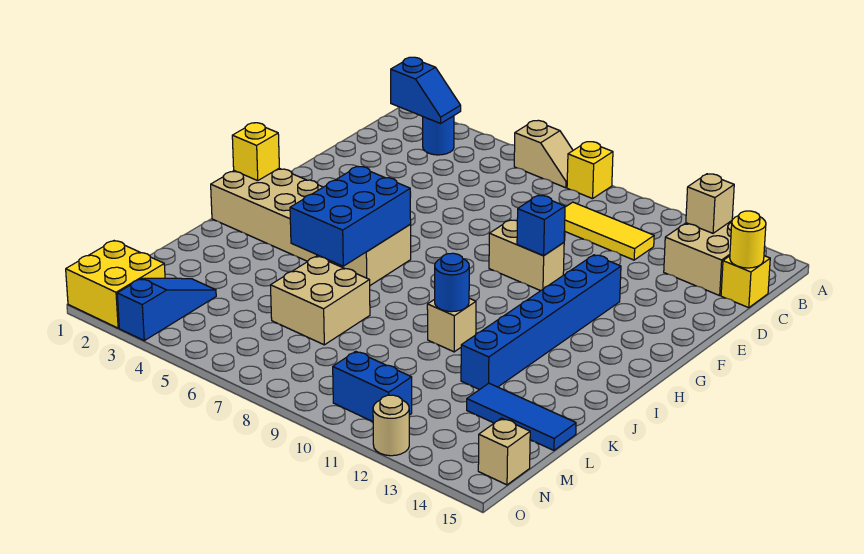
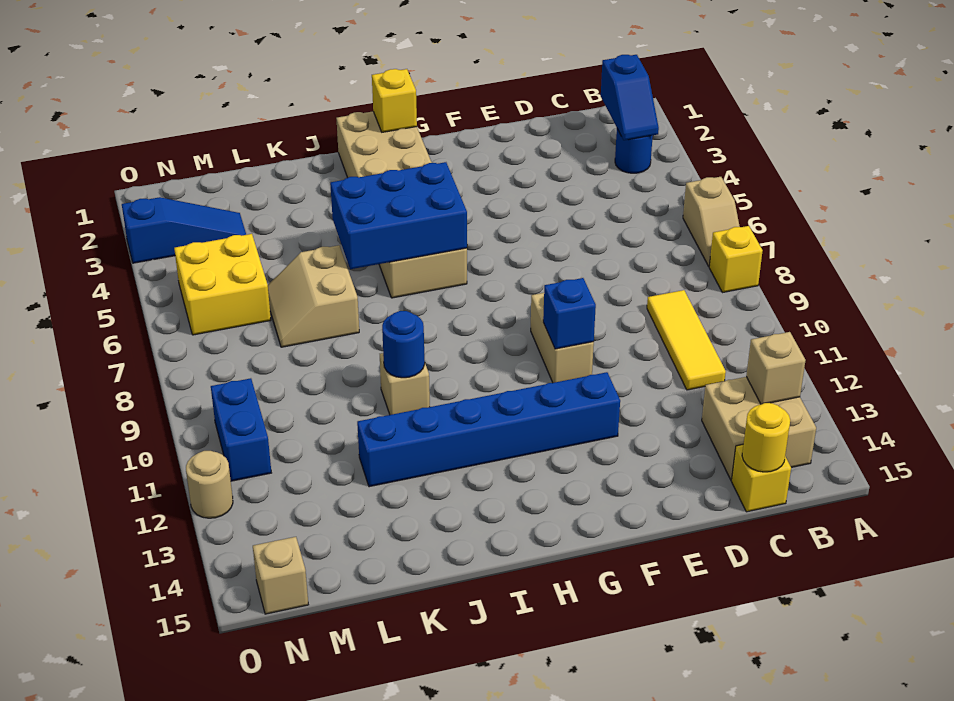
tan brick K6:L7 level 1 -> tan slope K6:L7 level 1 top K
blue tile L13:L15 level 1 -> none
yellow brick N1:O2 level 1 -> yellow brick M5:N6 level 1

